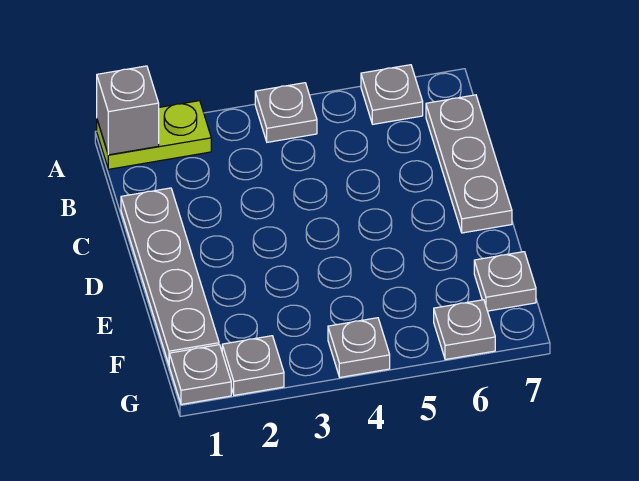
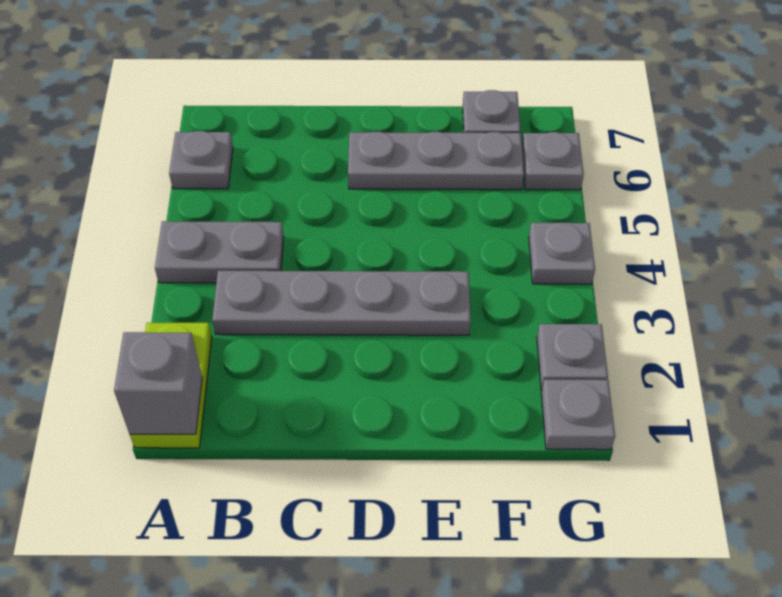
grey plate A4 level 1 -> grey plate A4:B4 level 1
grey plate B7:D7 level 1 -> grey plate D6:F6 level 1
grey plate C1:F1 level 1 -> grey plate B3:E3 level 1

